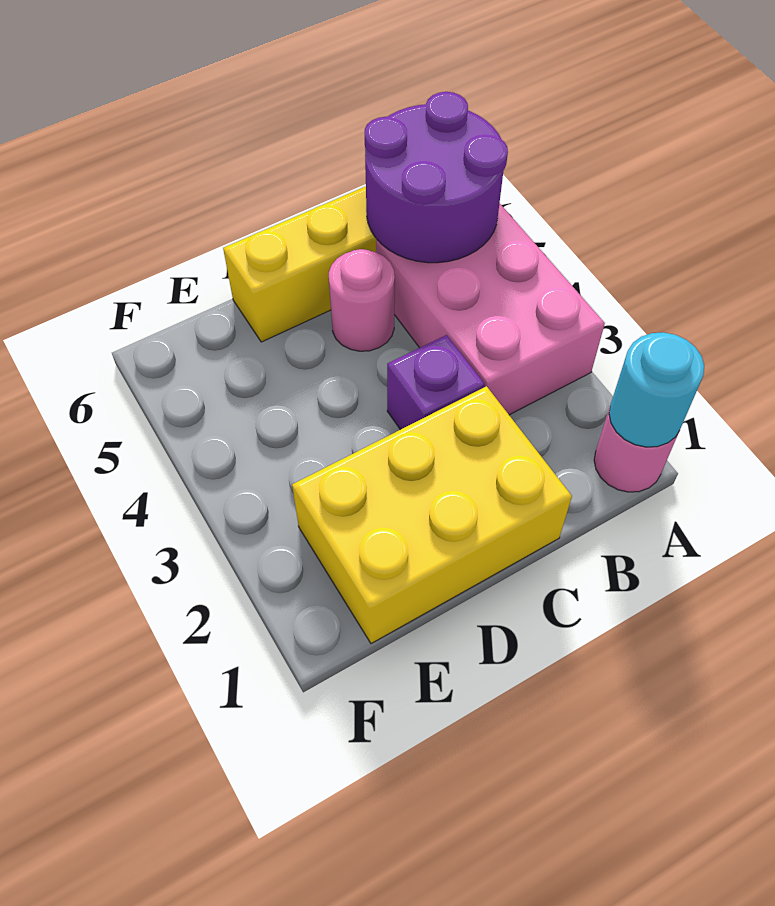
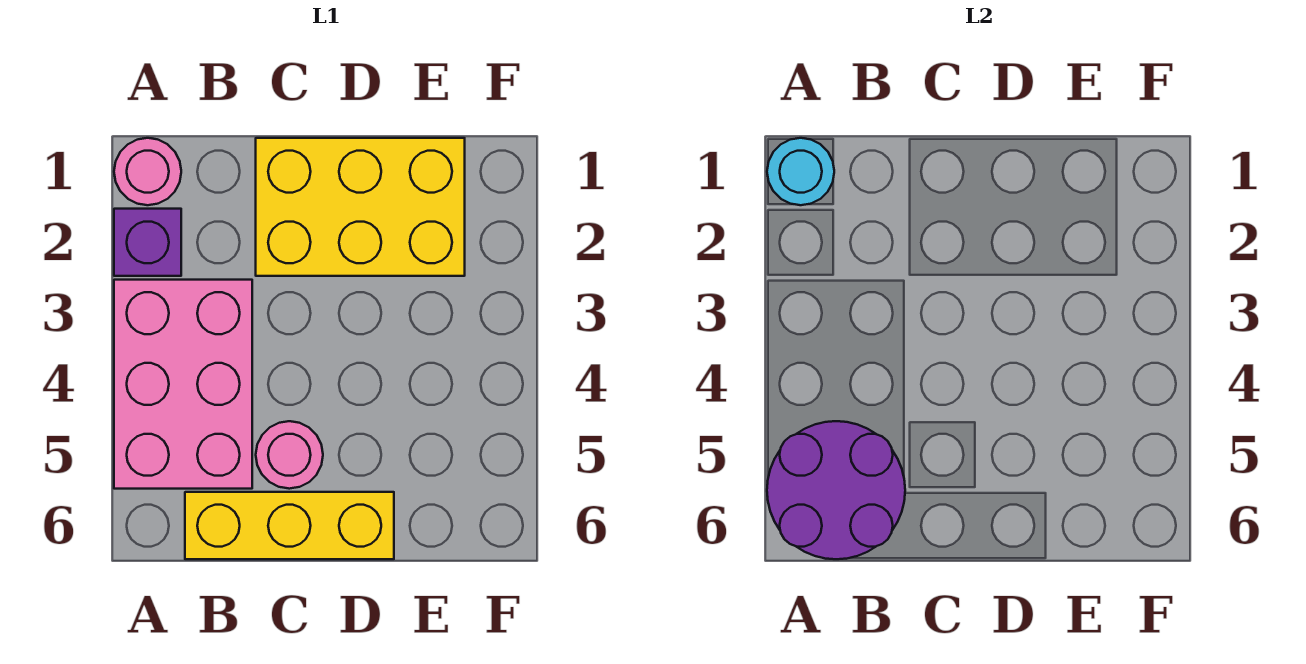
purple brick C3 level 1 -> purple brick A2 level 1

